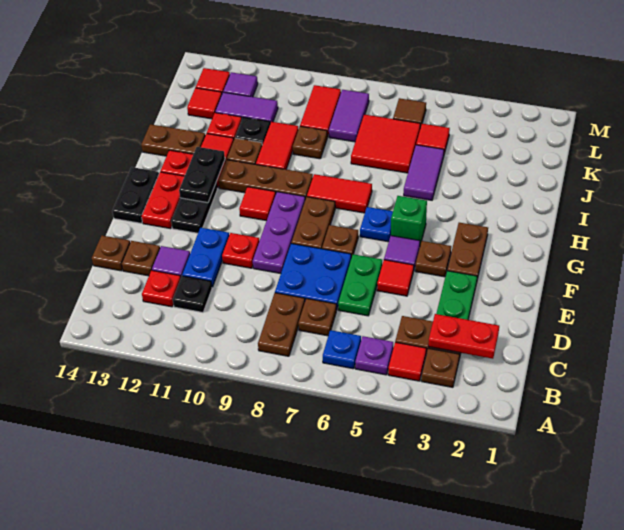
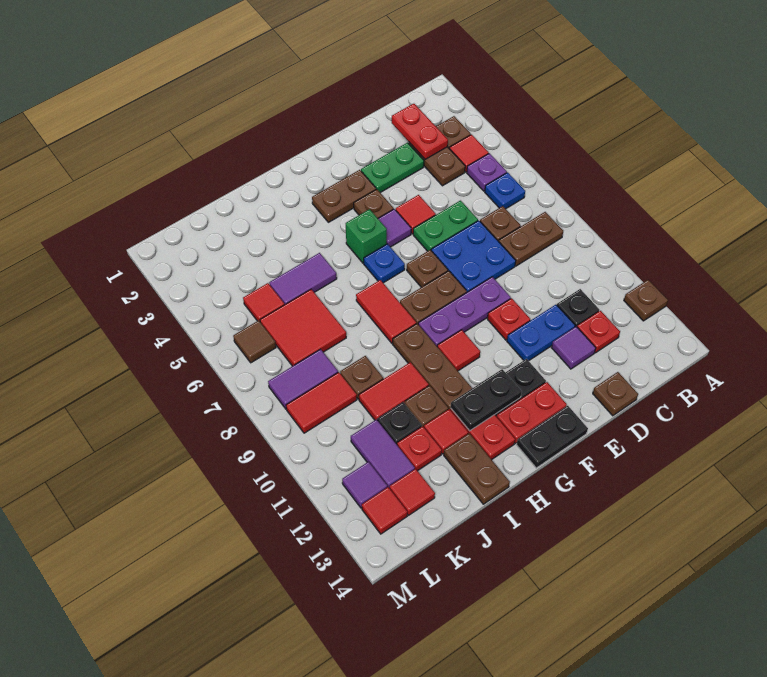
brown plate D13 level 1 -> brown plate A12 level 1

